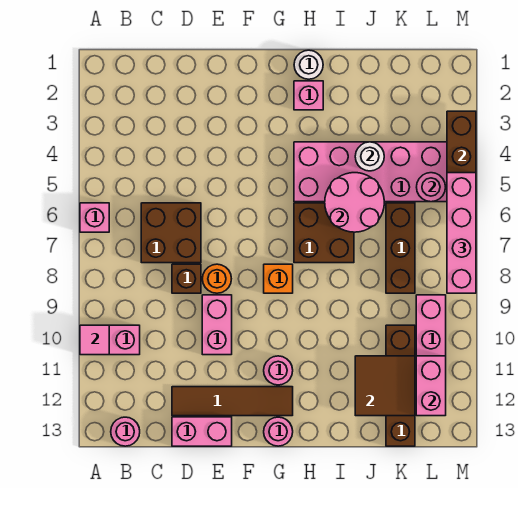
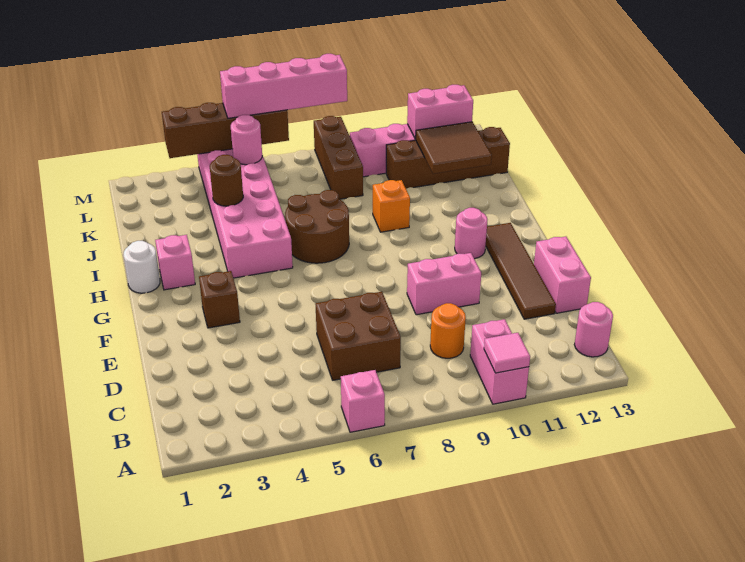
brown brick D8 level 1 -> brown brick F3 level 1
orange round brick E8 level 1 -> orange round brick C9 level 1
orange brick G8 level 1 -> orange brick I9 level 1
pink round brick G13 level 1 -> none
brown brick H6:I7 level 1 -> brown round brick H6:I7 level 1
pink round brick I5:J6 level 2 -> none
white round brick J4 level 2 -> brown round brick J4 level 2
brown brick K6:K8 level 1 -> brown brick K8:M8 level 1

